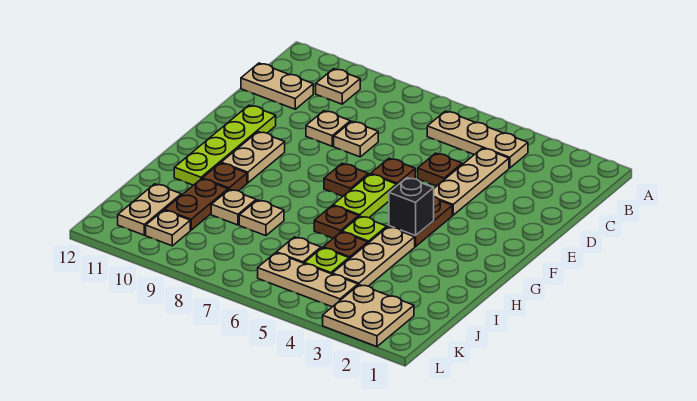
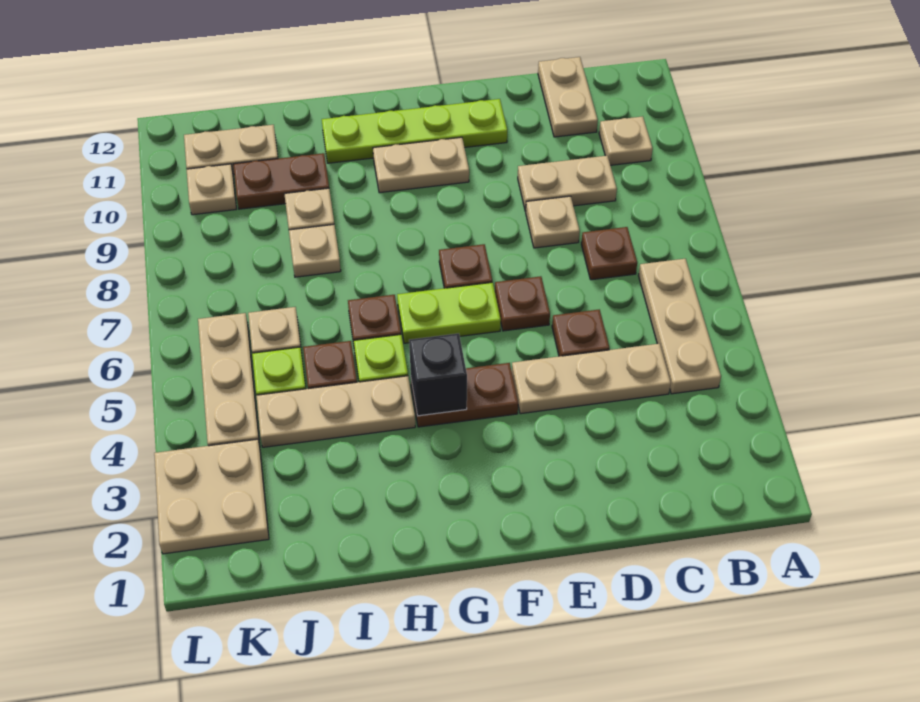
tan plate D9 level 1 -> tan plate C9:D9 level 1
brown plate H10 level 1 -> brown plate C7 level 1

